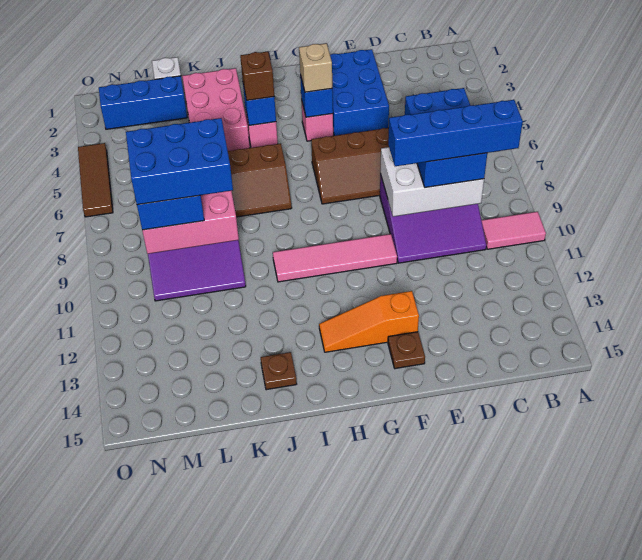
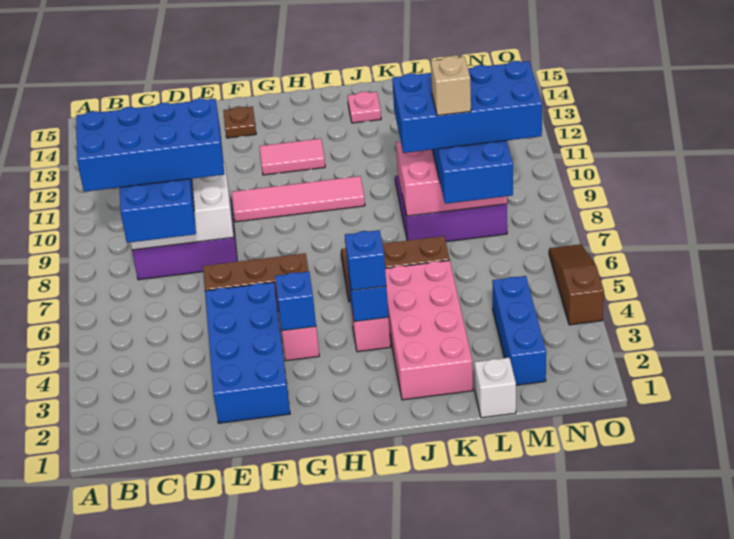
pink tile A10:B10 level 1 -> pink tile G12:H12 level 1
blue brick B9:E9 level 4 -> blue brick B8:E9 level 4
blue brick E2:F4 level 1 -> blue brick E2:F5 level 1
orange slope F13:H13 level 1 top F -> none
tan brick G4 level 3 -> tan brick L8 level 5
brown brick I4 level 3 -> blue brick I4 level 3
pink brick J2:K4 level 1 -> pink brick J2:K5 level 1
brown plate J14 level 1 -> pink plate J14 level 1
blue brick K8:M9 level 4 -> blue brick K8:N9 level 4
blue brick L2:N2 level 1 -> blue brick M2:M4 level 1
brown tile O4:O6 level 1 -> brown slope O4:O6 level 1 top 4

